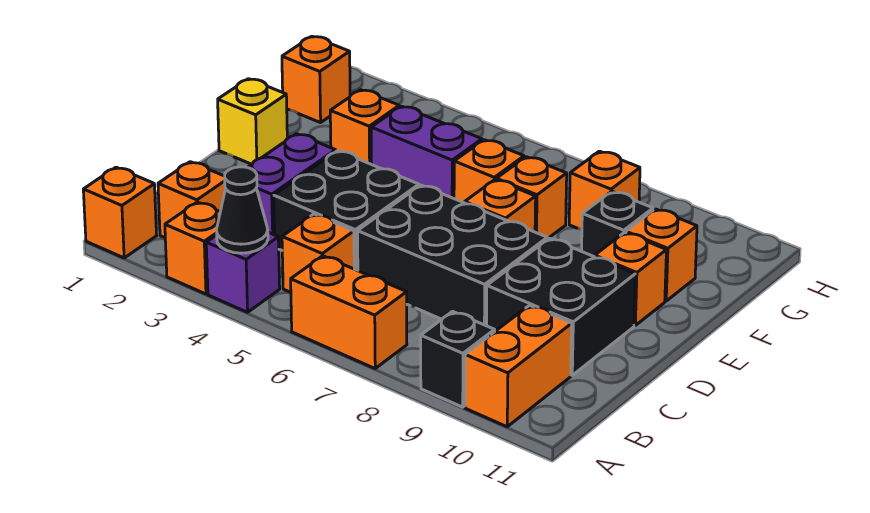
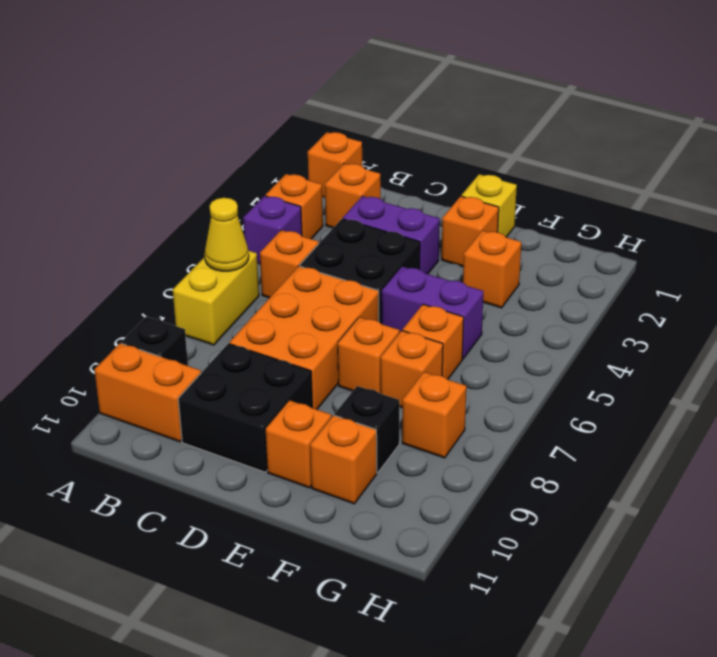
black cone A4 level 2 -> none
orange brick A6:A7 level 1 -> yellow brick A6:A7 level 1
none -> yellow cone A6 level 2
black brick C6:D8 level 1 -> orange brick C6:D8 level 1
purple brick F4:F5 level 1 -> purple brick E5:F5 level 1
orange brick G1 level 1 -> orange brick E2 level 1

